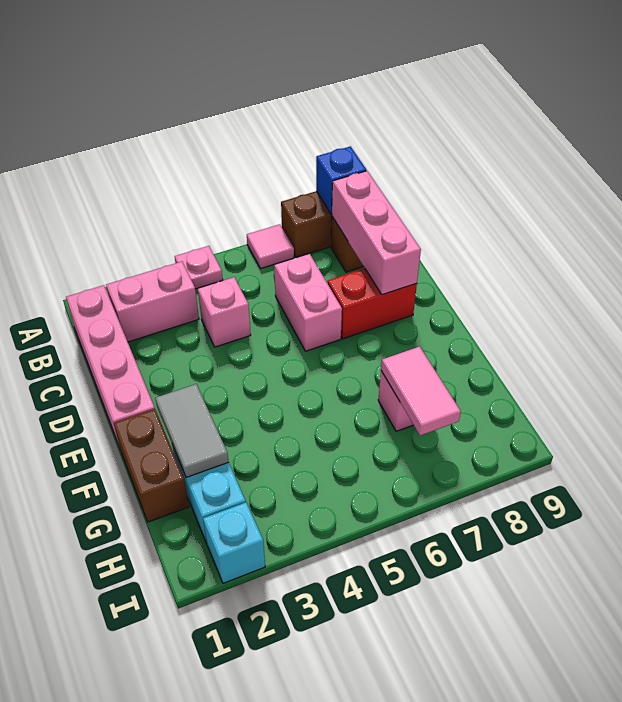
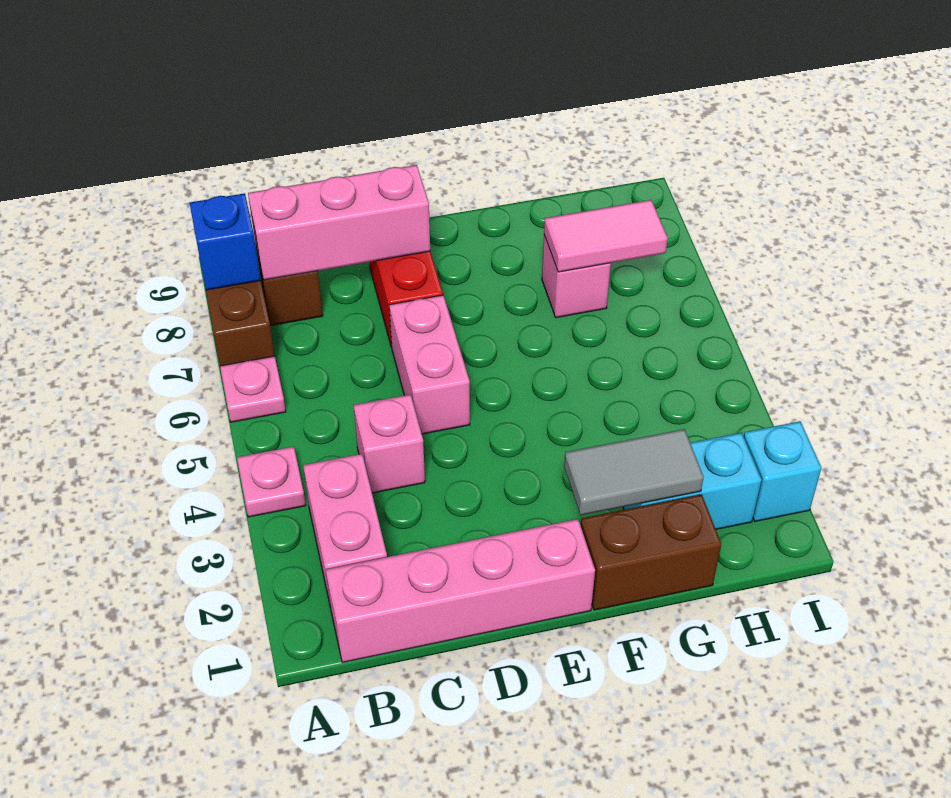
pink tile A6 level 1 -> pink plate A6 level 1
pink brick C6:D6 level 1 -> pink brick D5:D6 level 1

